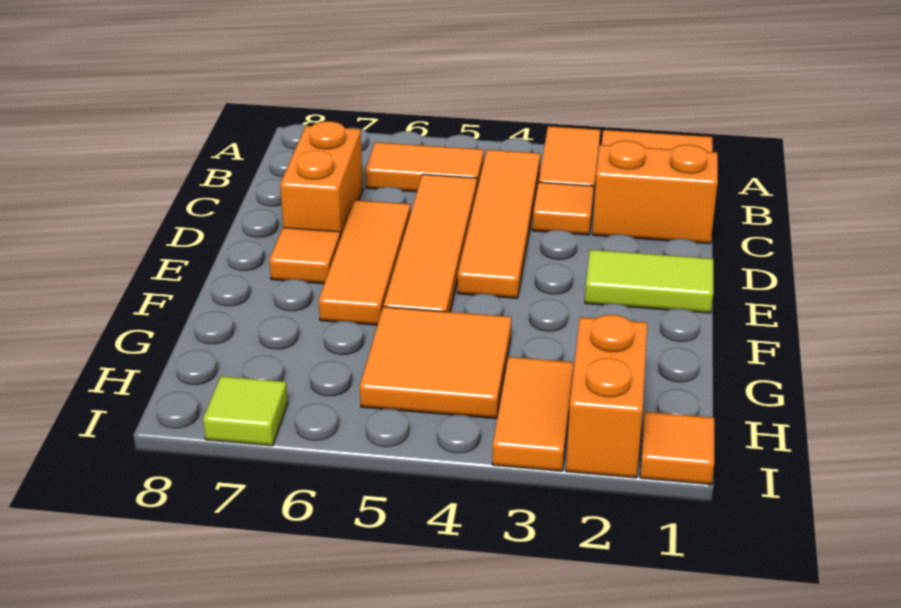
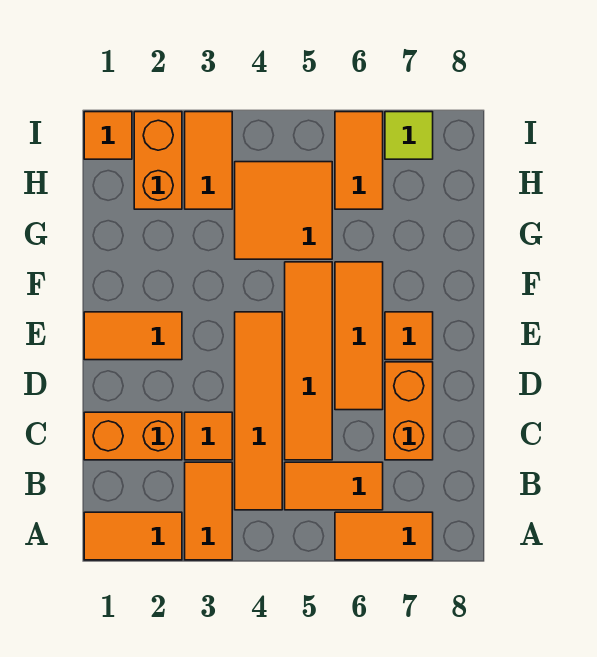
none -> orange tile A6:A7 level 1
lime tile E1:E2 level 1 -> orange tile E1:E2 level 1
none -> orange tile H6:I6 level 1

